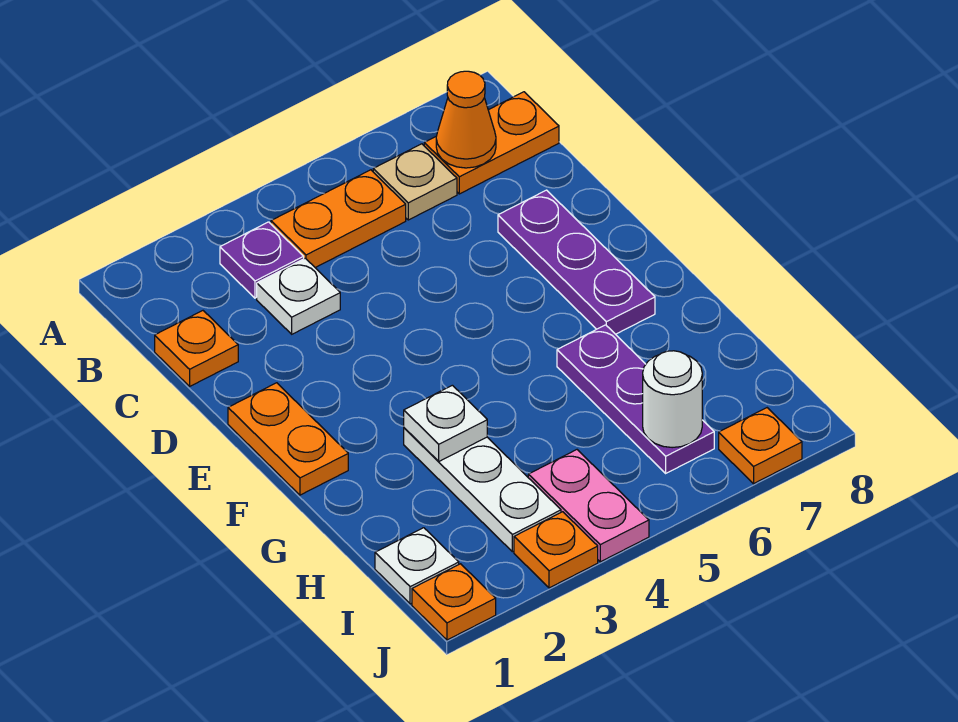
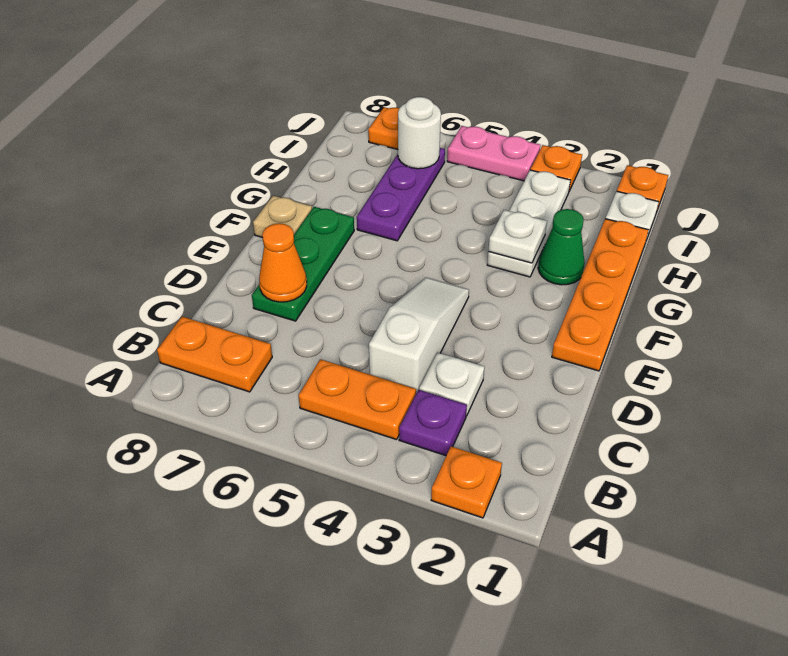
tan plate B6 level 1 -> tan plate F8 level 1
orange cone B7 level 2 -> orange cone D7 level 2
orange plate C1 level 1 -> orange plate A2 level 1
none -> white slope C4:E4 level 1 top C
purple plate D7:F7 level 1 -> green plate D7:F7 level 1
orange plate E1:F1 level 1 -> orange plate E1:H1 level 1
none -> green cone G2 level 1
pink plate I4:J4 level 1 -> pink plate J4:J5 level 1

